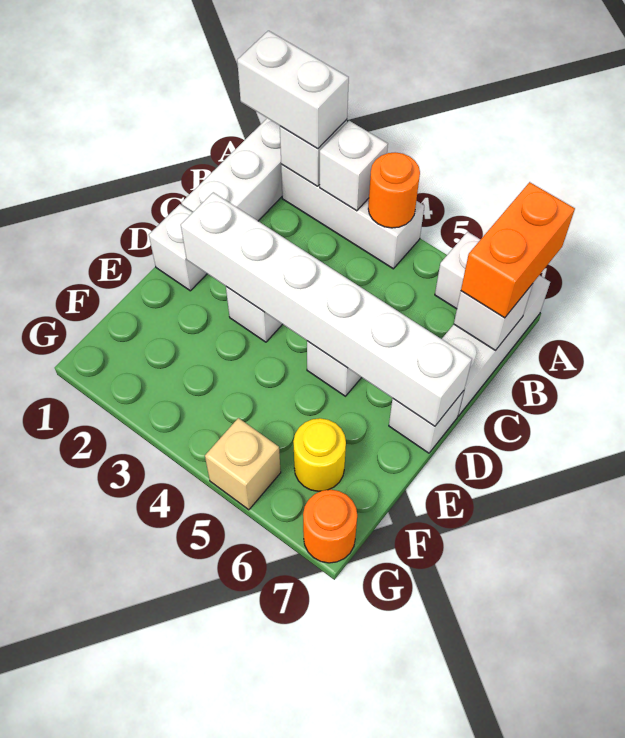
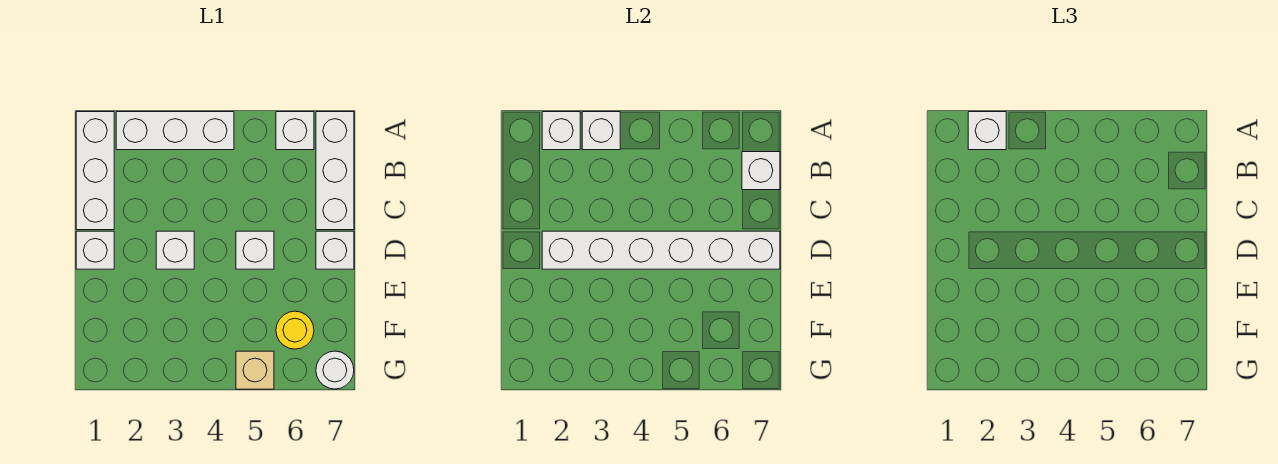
white brick A1:A2 level 3 -> white brick A2 level 3
orange round brick A4 level 2 -> none
orange brick A7:B7 level 3 -> none
orange round brick G7 level 1 -> white round brick G7 level 1

